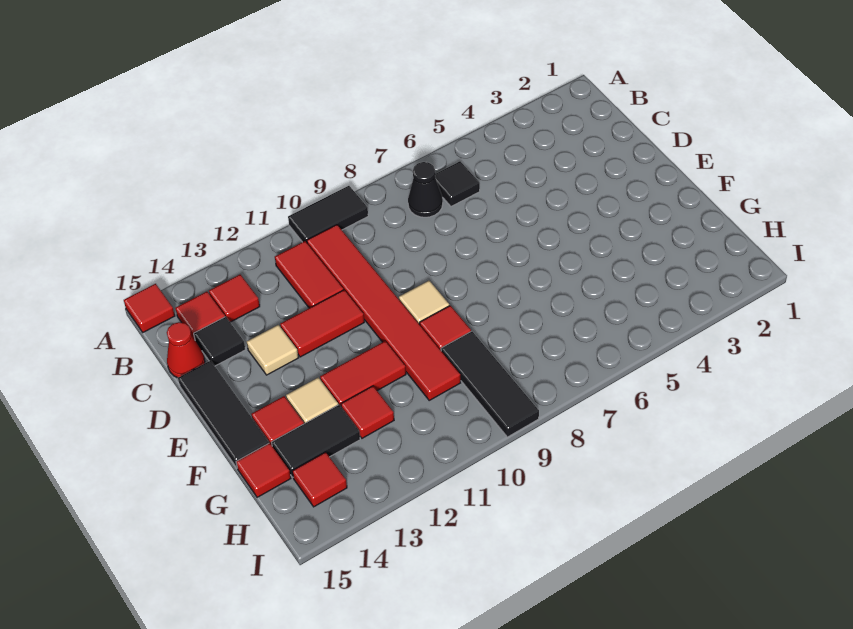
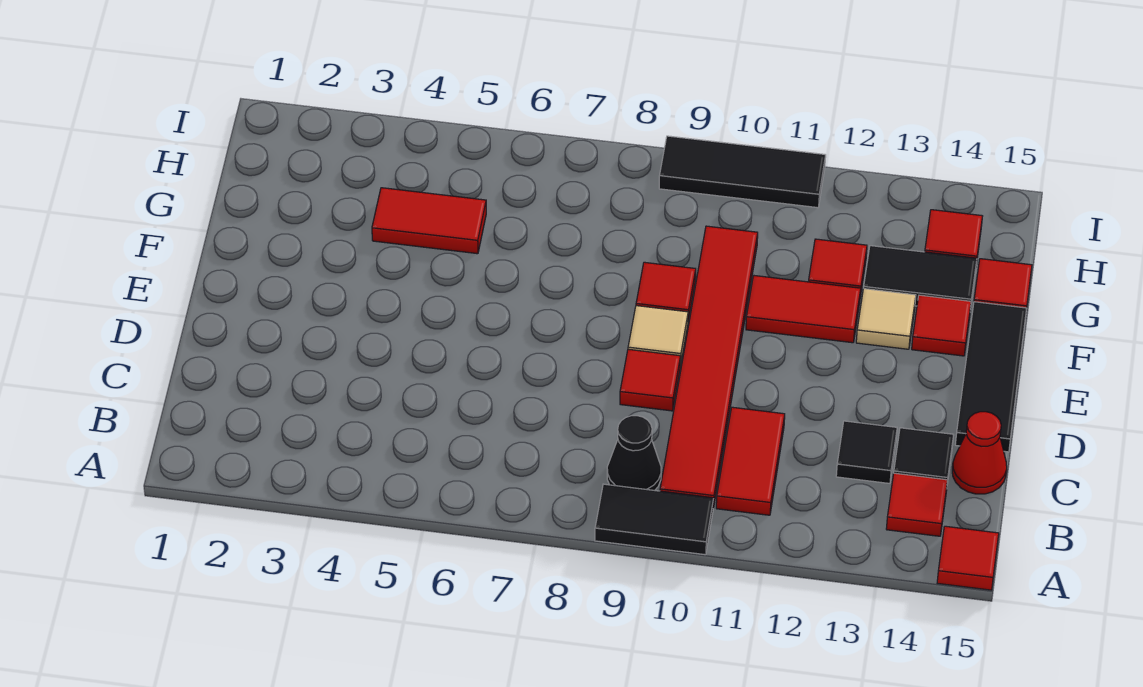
black tile B6 level 1 -> black tile C13 level 1
black cone B7 level 1 -> black cone B9 level 1
red tile B13 level 1 -> red tile D9 level 1
red tile D11:D12 level 1 -> red tile G4:G5 level 1
tan tile D13 level 1 -> none
black tile G9:I9 level 1 -> black tile I9:I11 level 1

